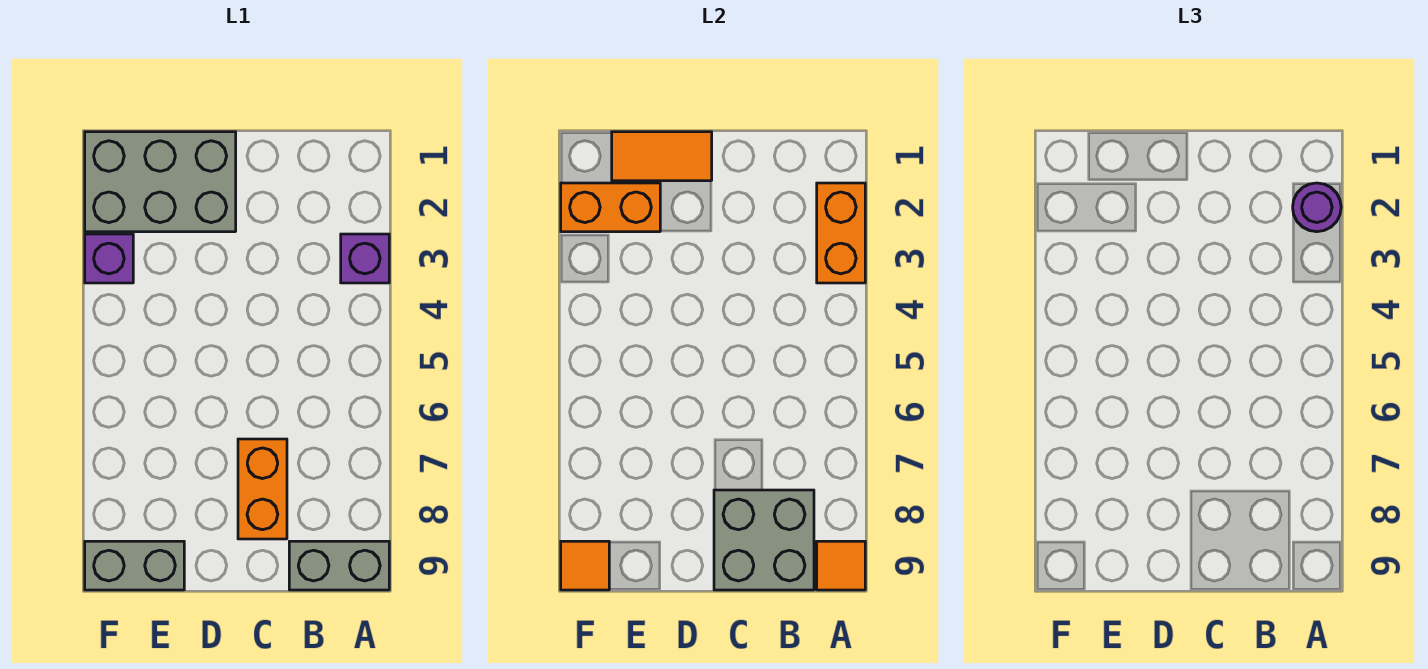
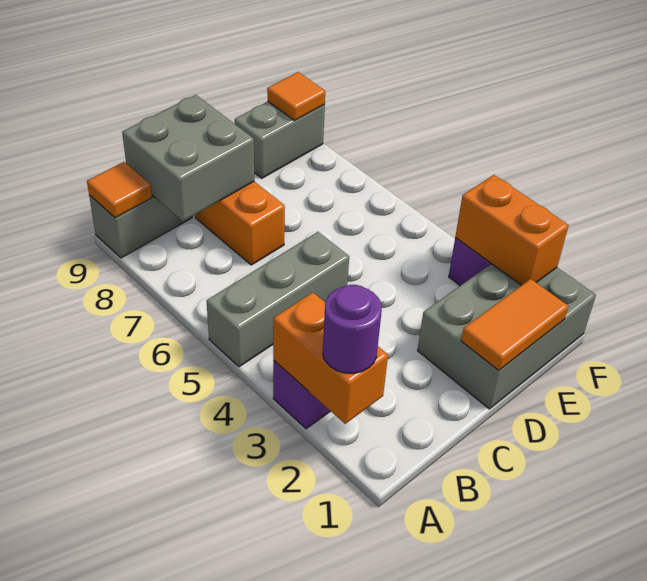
none -> grey brick A5:C5 level 1
orange brick E2:F2 level 2 -> orange brick F2:F3 level 2

